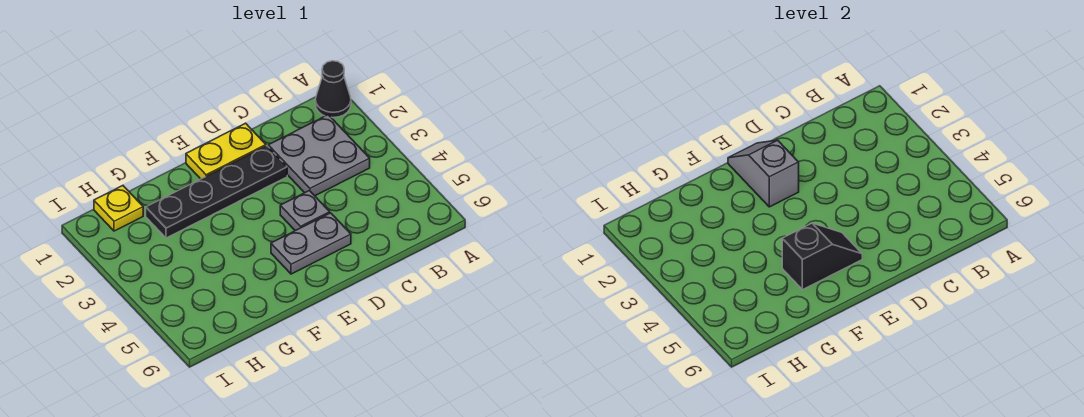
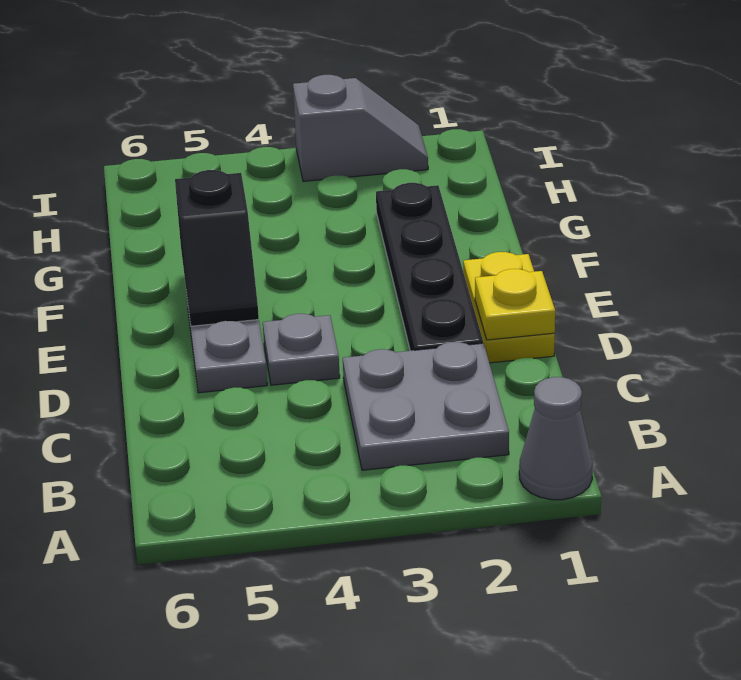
black cone A1 level 1 -> grey cone A1 level 1
grey slope E1:E2 level 2 top 2 -> grey slope I2:I3 level 1 top 3
yellow plate H1 level 1 -> yellow plate D1 level 2

